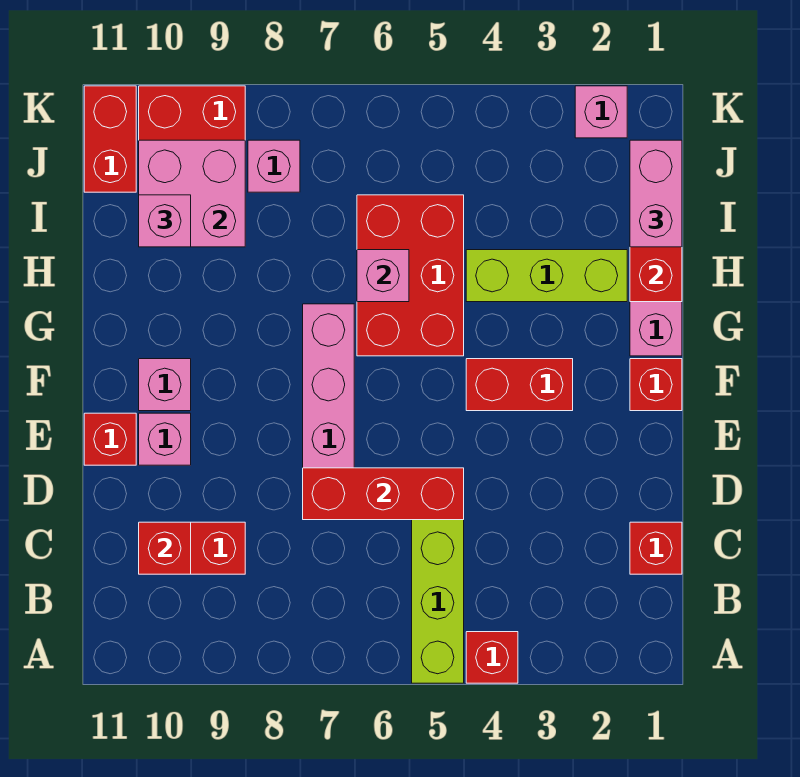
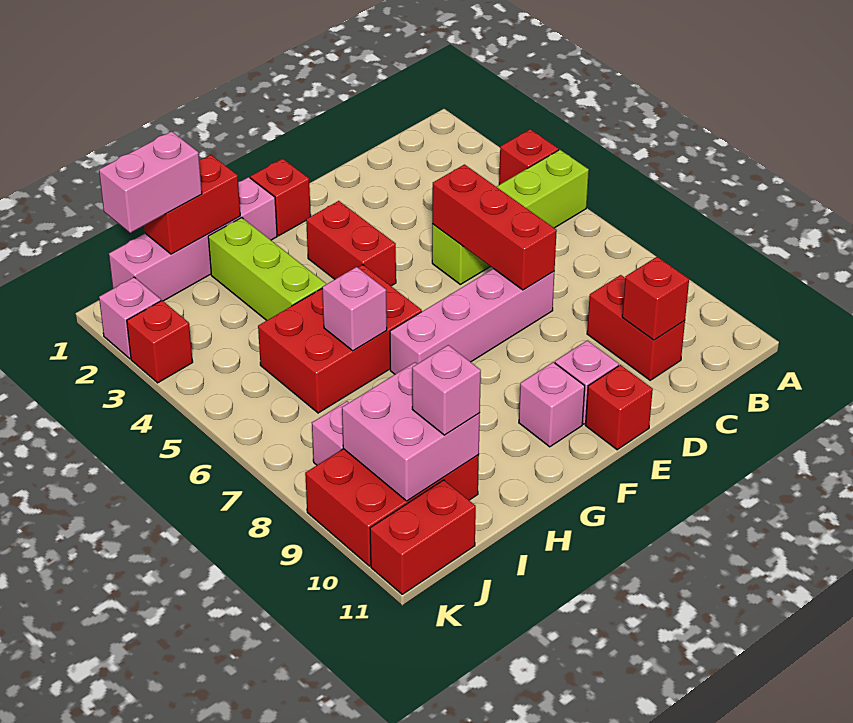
red brick C1 level 1 -> red brick K3 level 1

